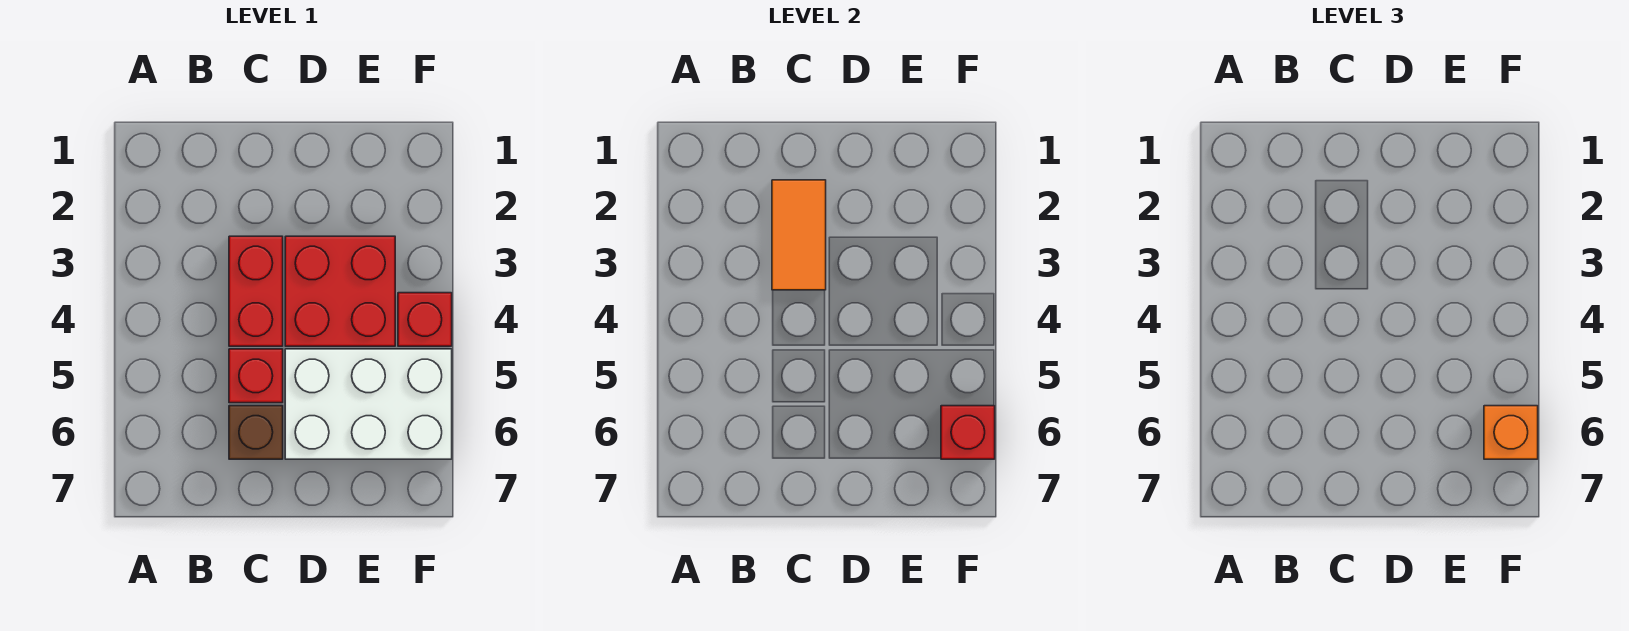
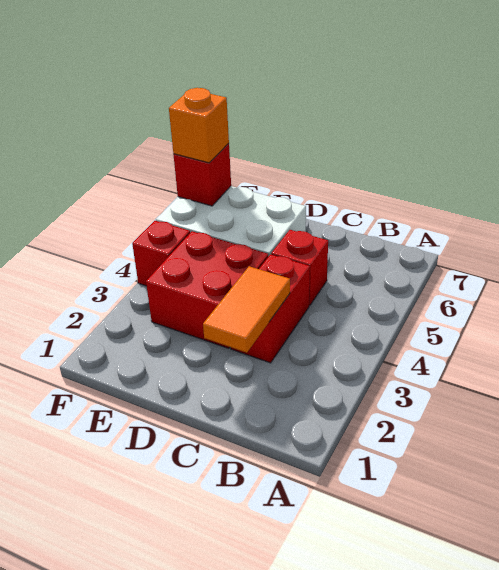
brown brick C6 level 1 -> none

